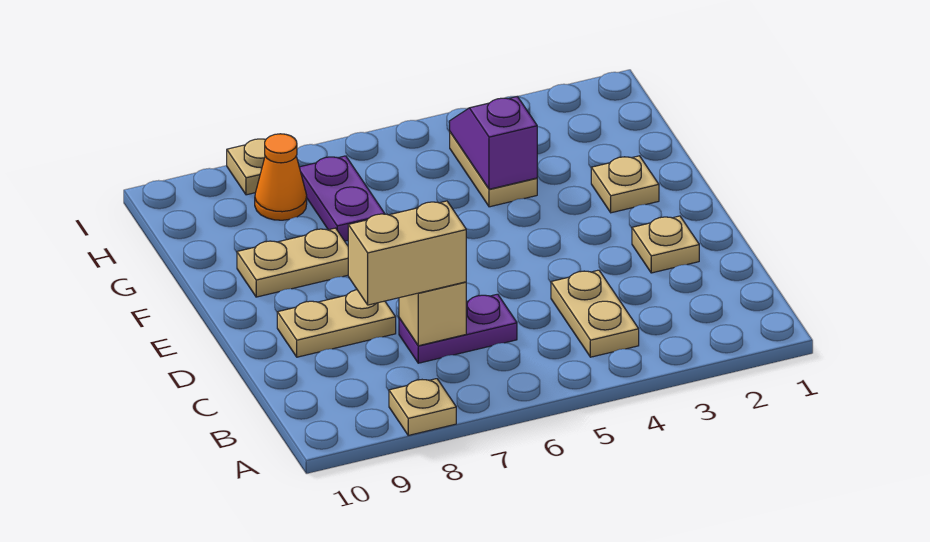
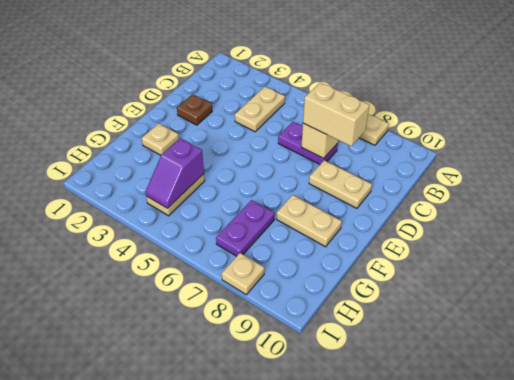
tan plate D2 level 1 -> brown plate D2 level 1
orange cone H8 level 1 -> none

